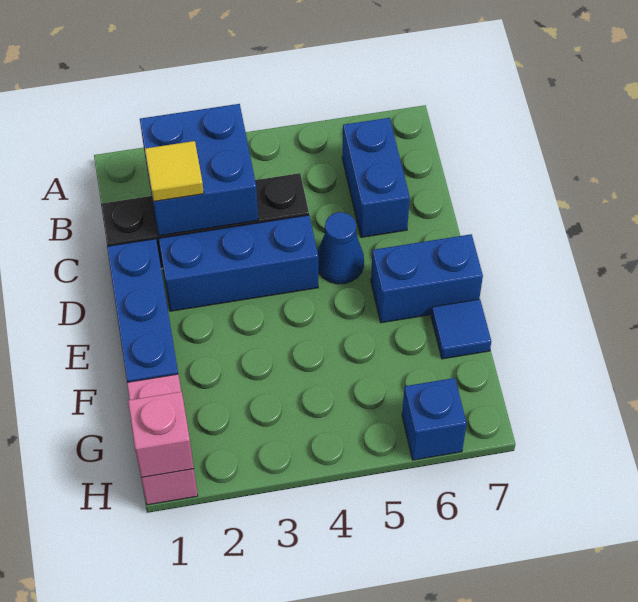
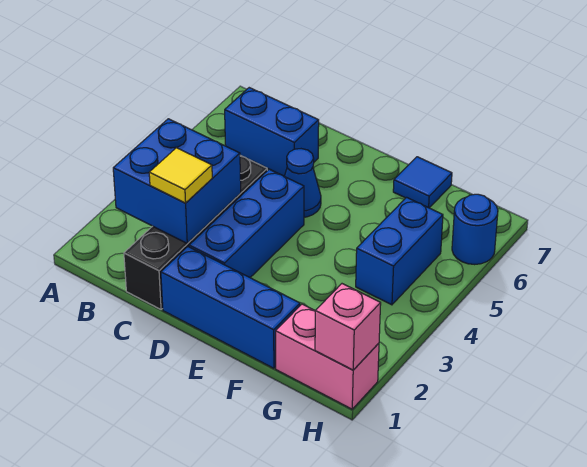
blue brick E6:E7 level 1 -> blue brick G4:G5 level 1
blue brick H6 level 1 -> blue round brick H6 level 1

